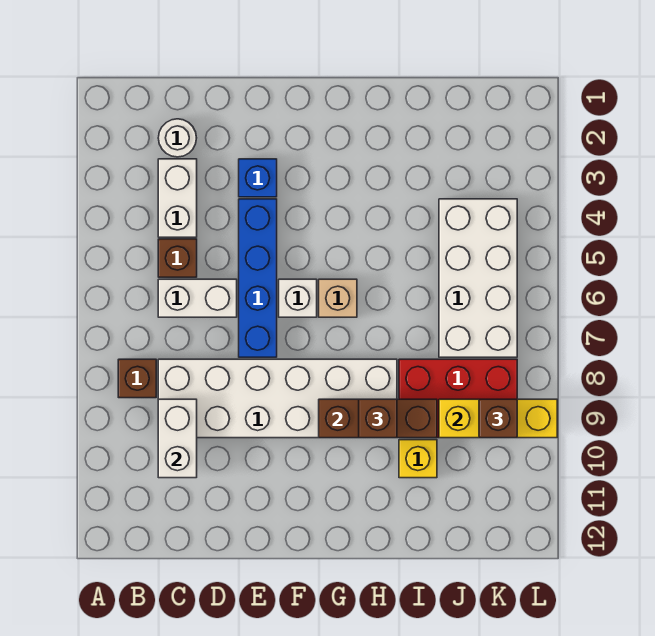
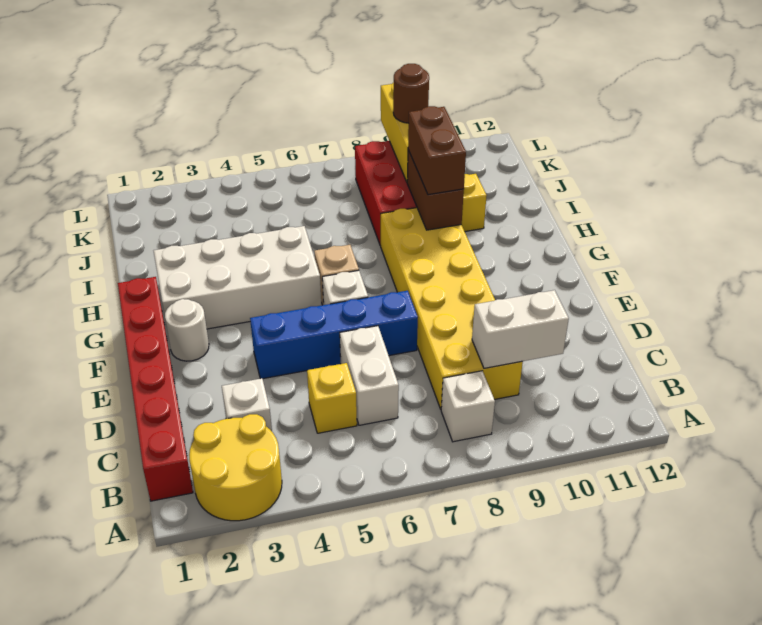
none -> yellow round brick A2:B3 level 1
none -> red brick B1:G1 level 1
brown brick B8 level 1 -> white brick B8 level 1
white round brick C2 level 1 -> white round brick F2 level 1
white brick C3:C4 level 1 -> white brick C3 level 1
brown brick C5 level 1 -> yellow brick C5 level 1
white brick C8:H9 level 1 -> yellow brick C8:H9 level 1
blue brick E3 level 1 -> none
brown brick G9:I9 level 2 -> brown brick H9:I9 level 2
brown brick H9 level 3 -> brown brick H9:I9 level 3
white brick J4:K7 level 1 -> white brick G2:H5 level 1
brown brick K9 level 3 -> brown round brick K9 level 3

